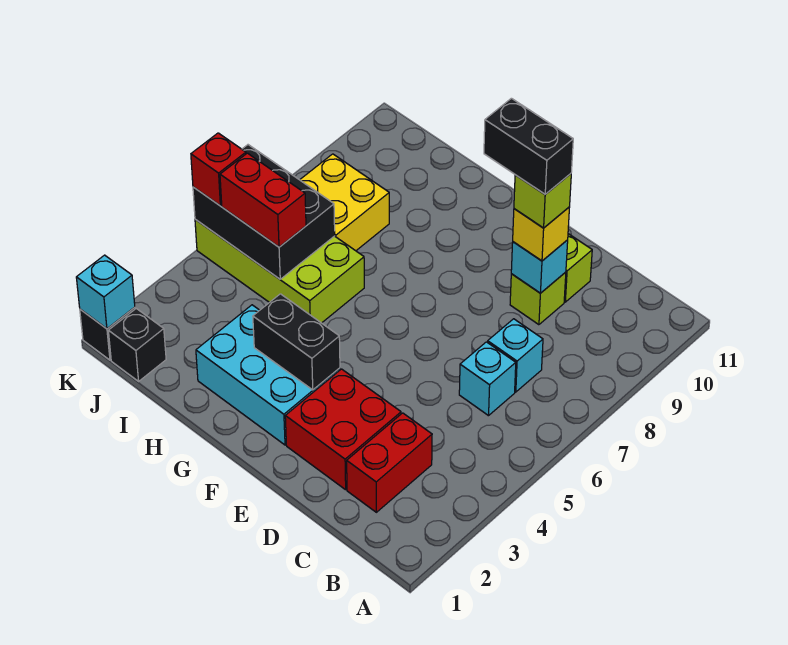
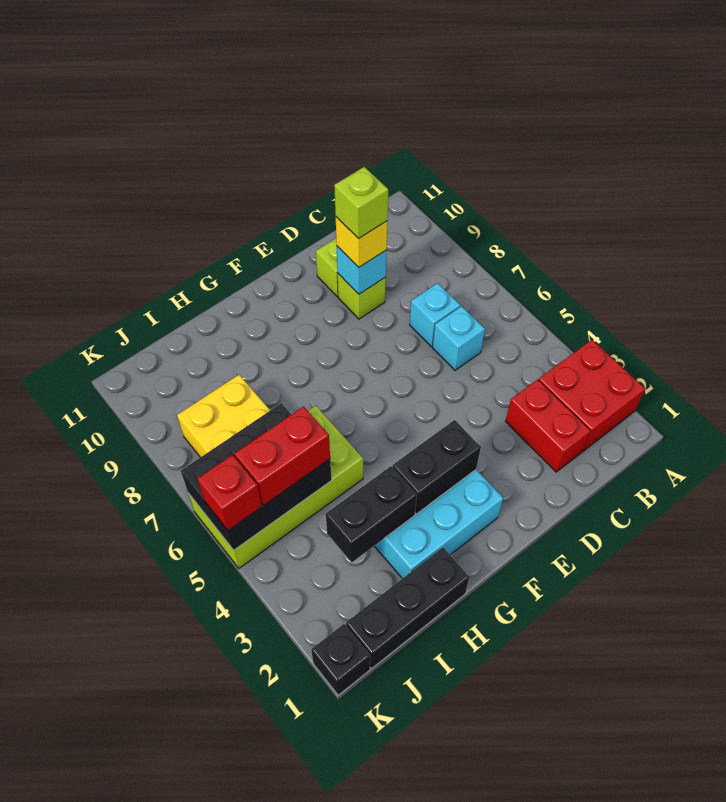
red brick D2:E3 level 1 -> red brick A2:B3 level 1
black brick D9:E9 level 5 -> black brick H3:I3 level 2
black brick J1 level 1 -> black brick H1:J1 level 1
cyan brick K1 level 2 -> none

